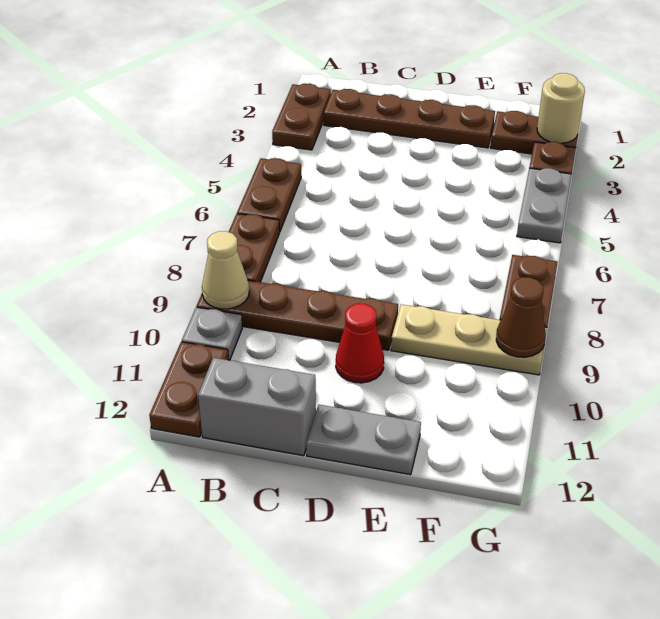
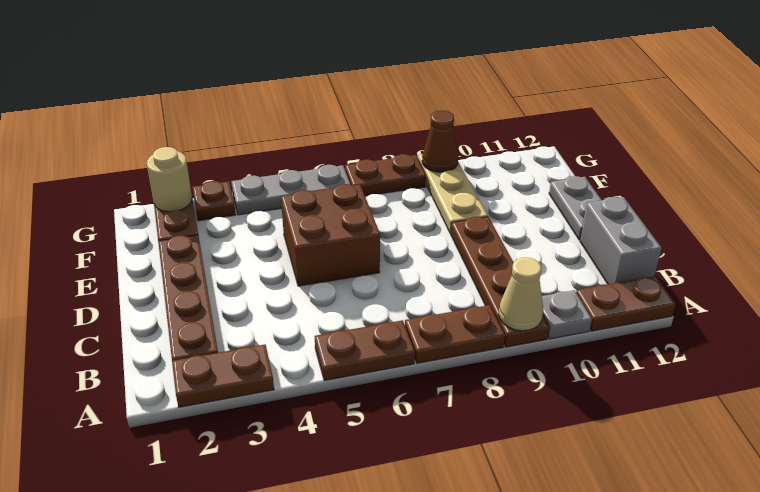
none -> brown brick D5:E6 level 1
red cone D10 level 1 -> none
grey plate G4:G5 level 1 -> grey plate G4:G6 level 1

